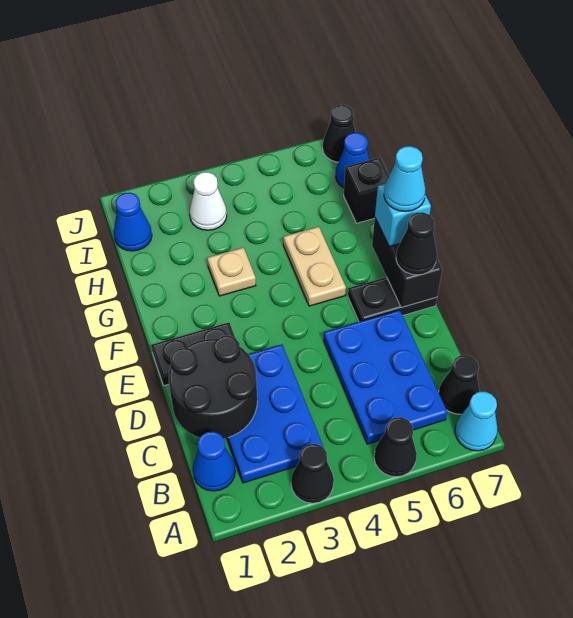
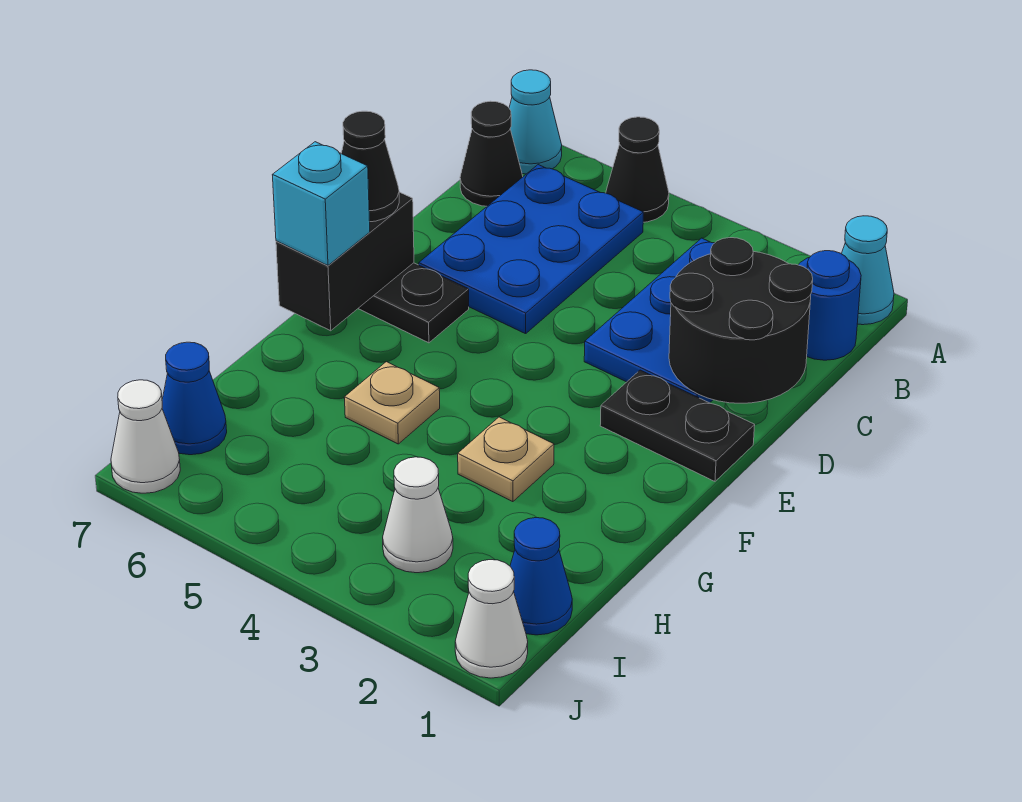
black cone A3 level 1 -> none
blue cone B1 level 1 -> blue round brick B1 level 1
tan plate F5:G5 level 1 -> tan plate G5 level 1
cyan cone F7 level 4 -> cyan cone A1 level 1
black brick H7 level 1 -> none
none -> white cone J1 level 1
black cone J7 level 1 -> white cone J7 level 1

